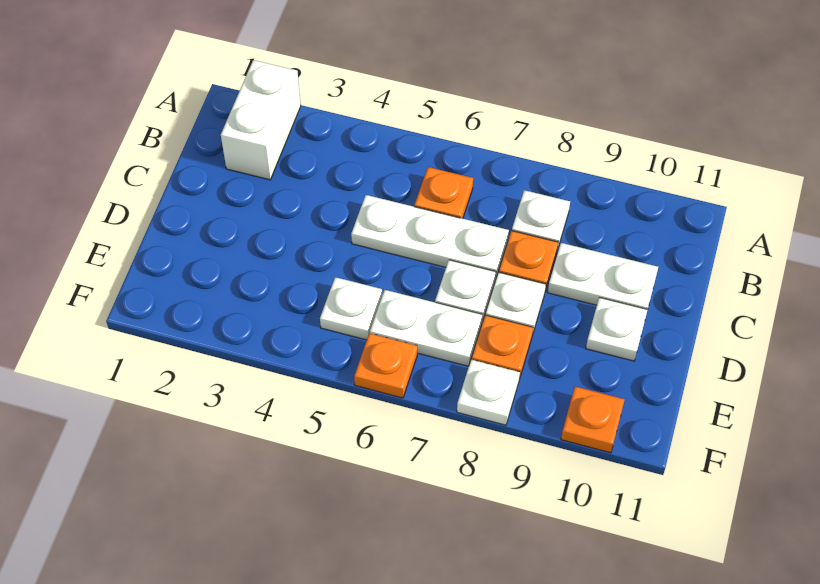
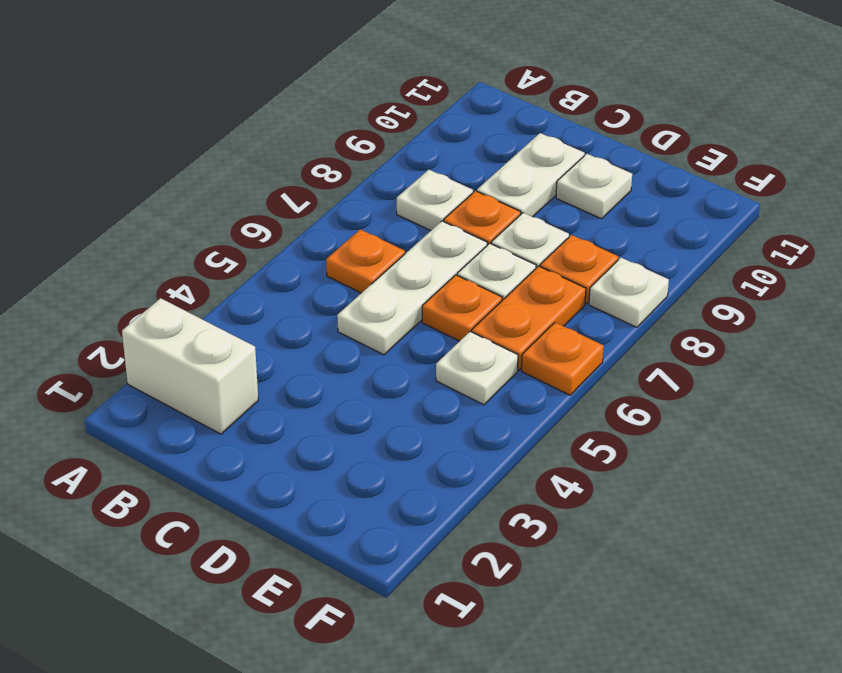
white plate E6:E7 level 1 -> orange plate E6:E7 level 1
orange plate F10 level 1 -> orange plate D6 level 1

